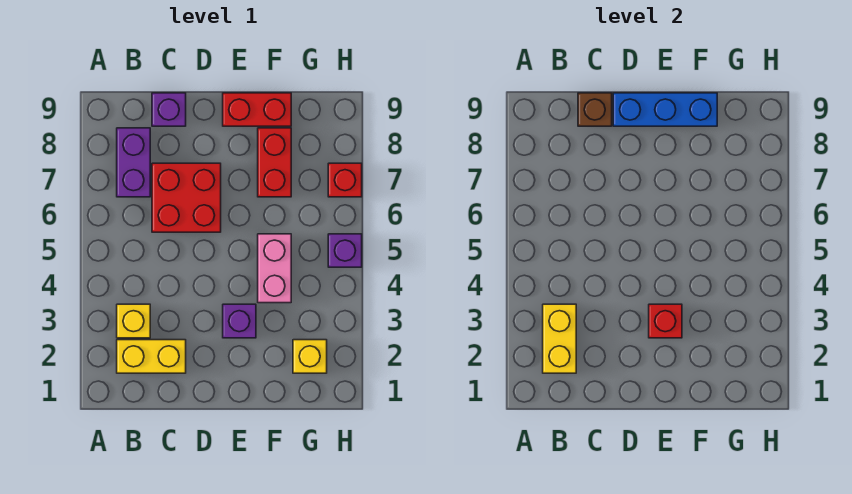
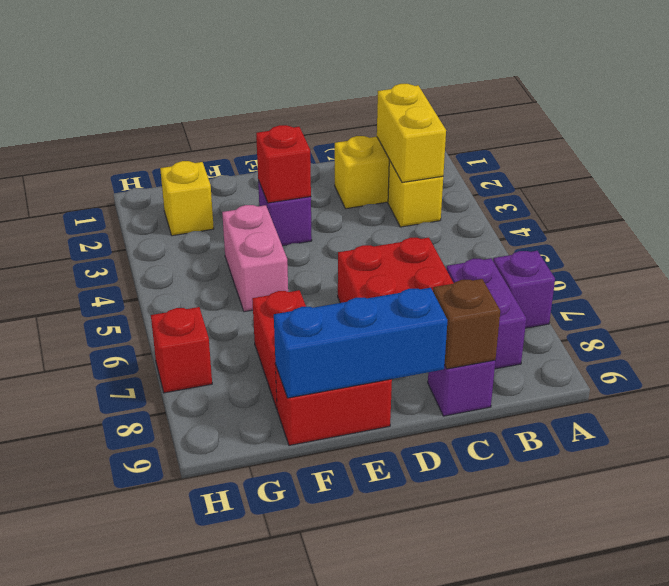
purple brick H5 level 1 -> purple brick A7 level 1

